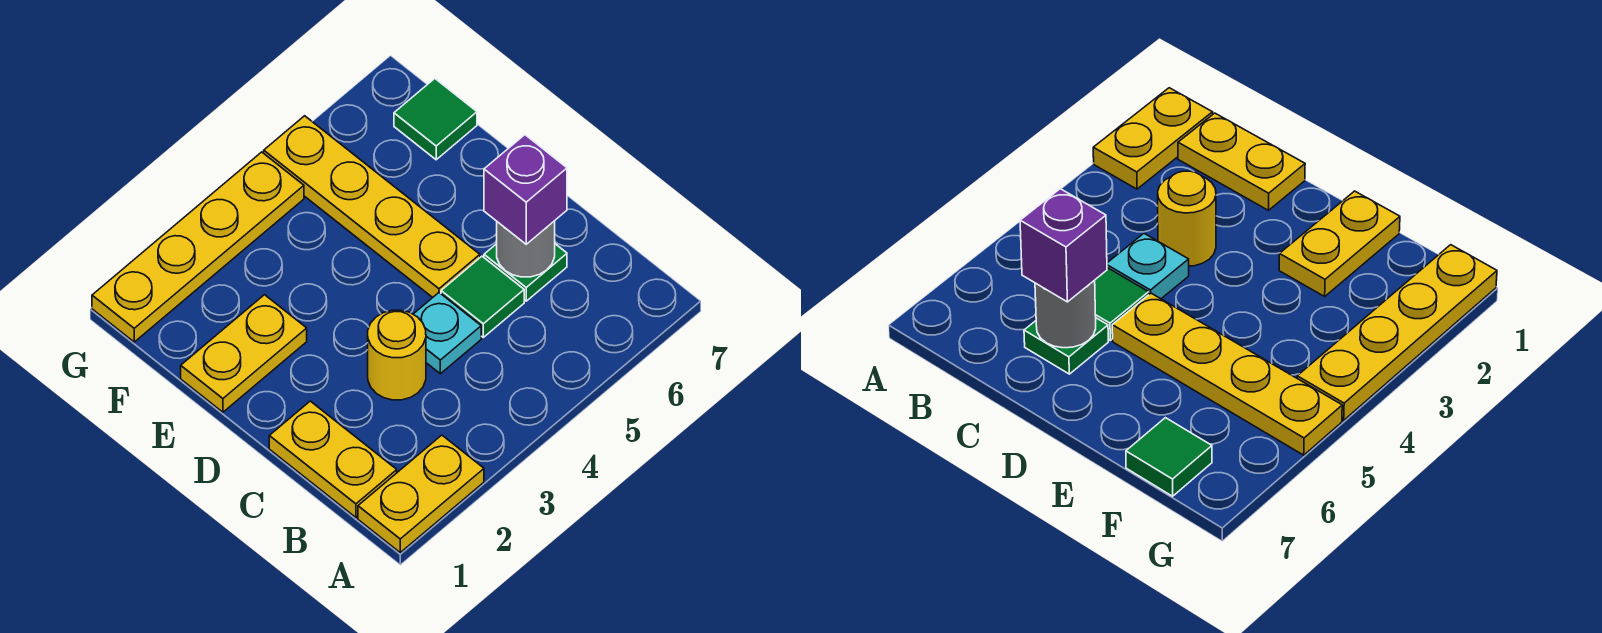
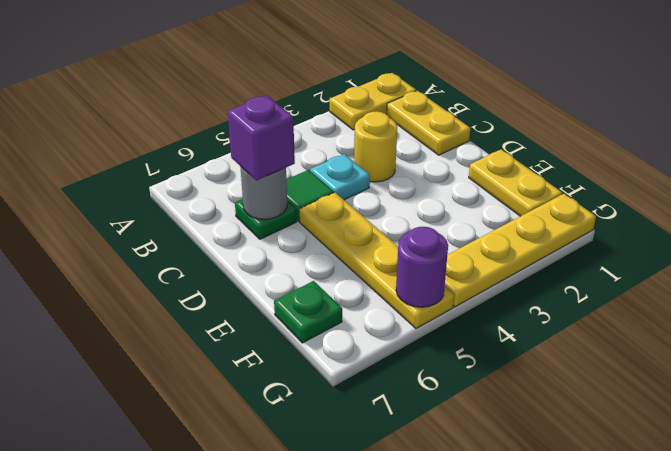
yellow plate E1:E2 level 1 -> yellow plate E1:F1 level 1
green tile F7 level 1 -> green plate F7 level 1
none -> purple round brick G5 level 2

